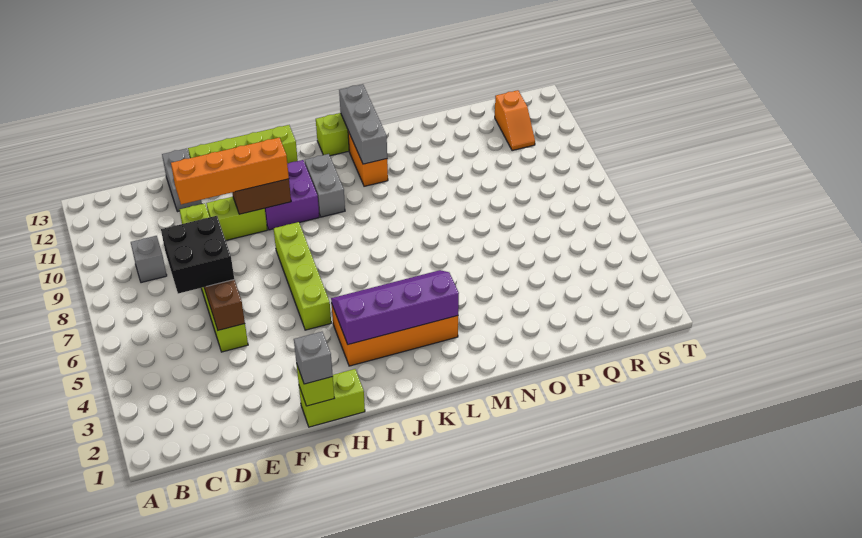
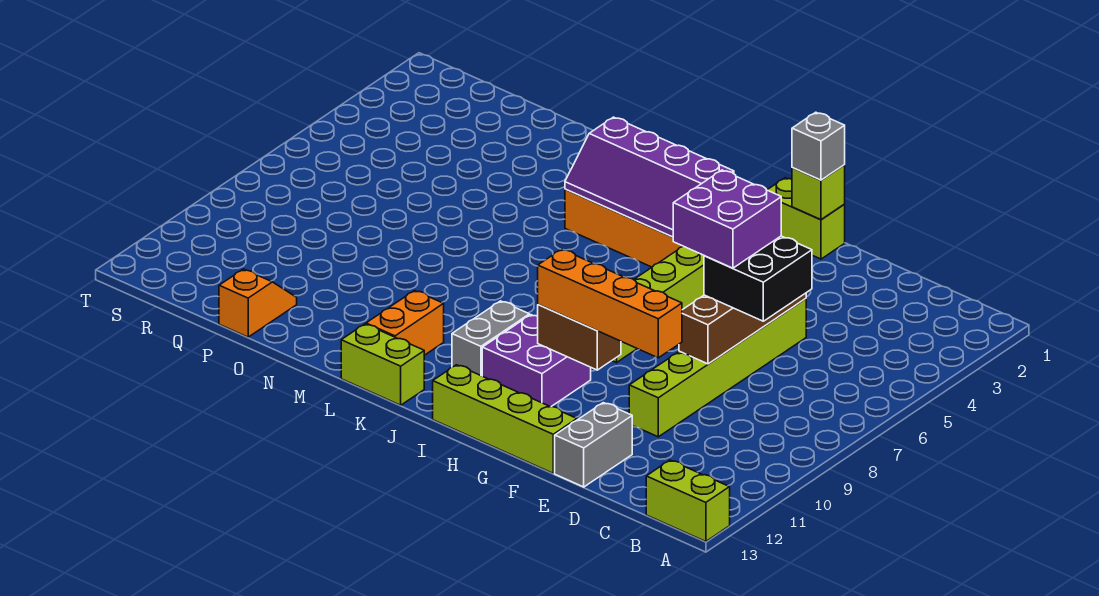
grey brick C9 level 1 -> none
none -> purple brick E6:F7 level 4
lime brick F10:G10 level 1 -> lime brick A13:B13 level 1
grey brick L11:L13 level 2 -> none
orange slope R11:R12 level 1 top 12 -> orange slope P12:P13 level 1 top 13

